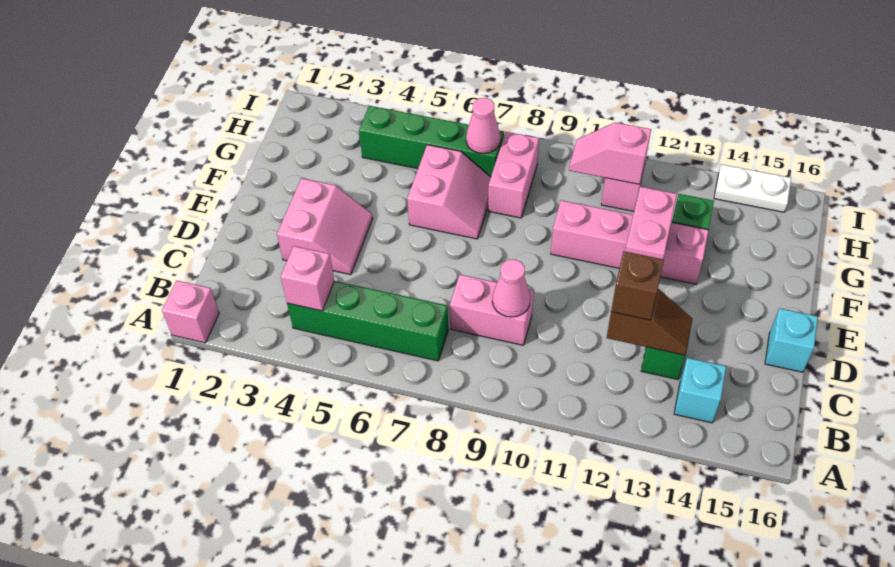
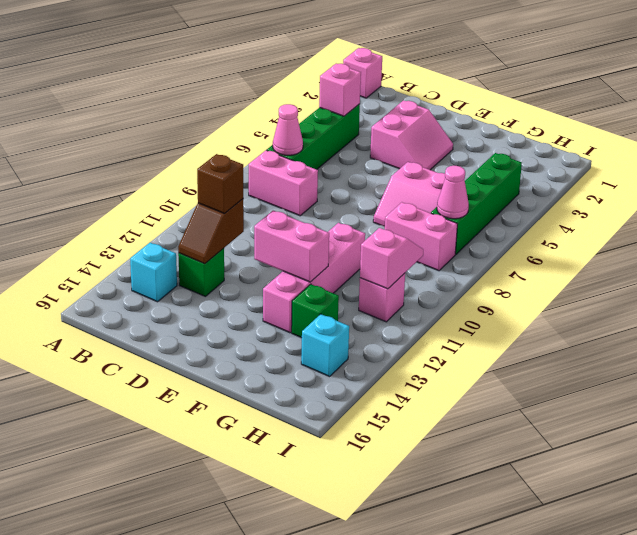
pink brick C8:C9 level 1 -> pink brick B8:C8 level 1
pink cone C9 level 2 -> pink cone B7 level 2
pink slope D3:E4 level 1 top 3 -> pink slope D3:E4 level 1 top D
cyan brick D16 level 1 -> cyan brick H14 level 1
white plate I14:I15 level 1 -> none

